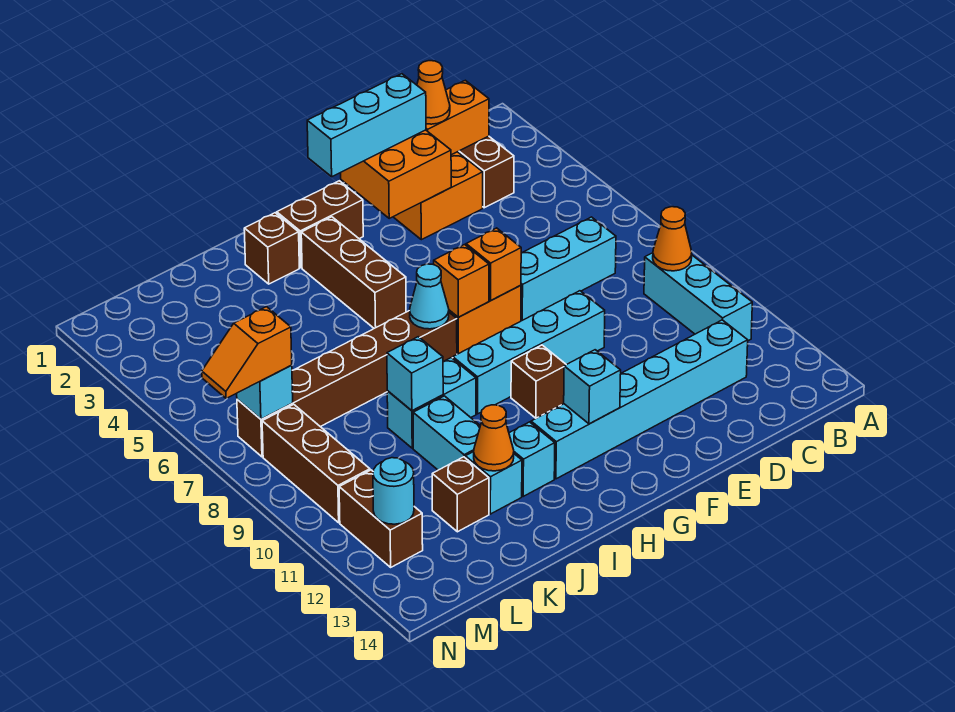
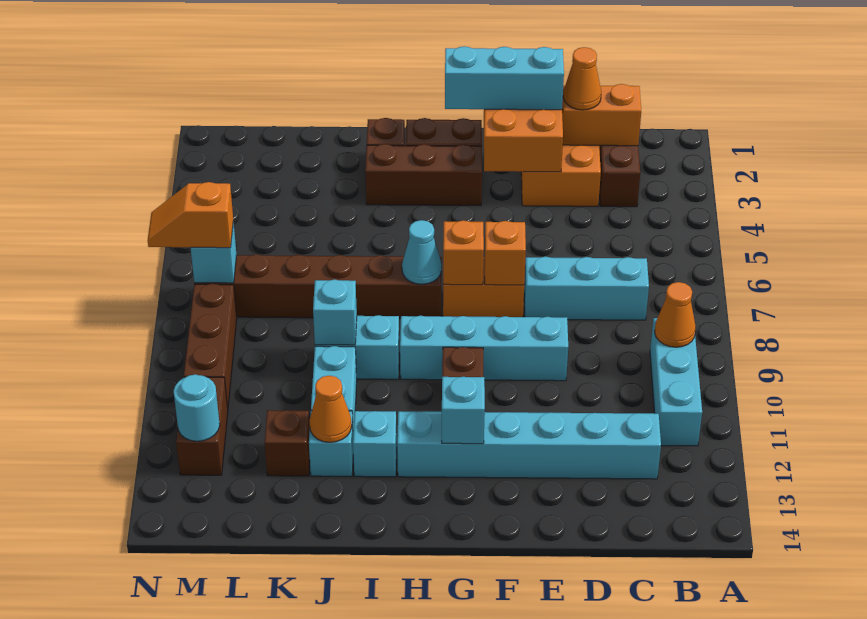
brown brick H3:H5 level 1 -> brown brick G3:I3 level 1

